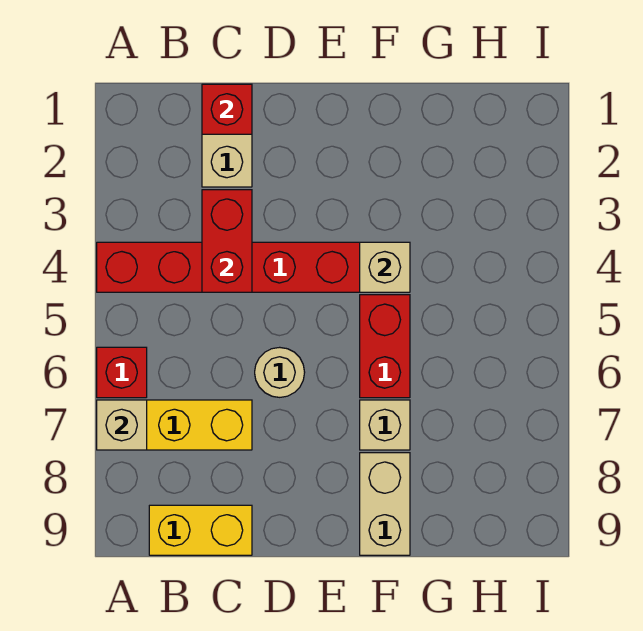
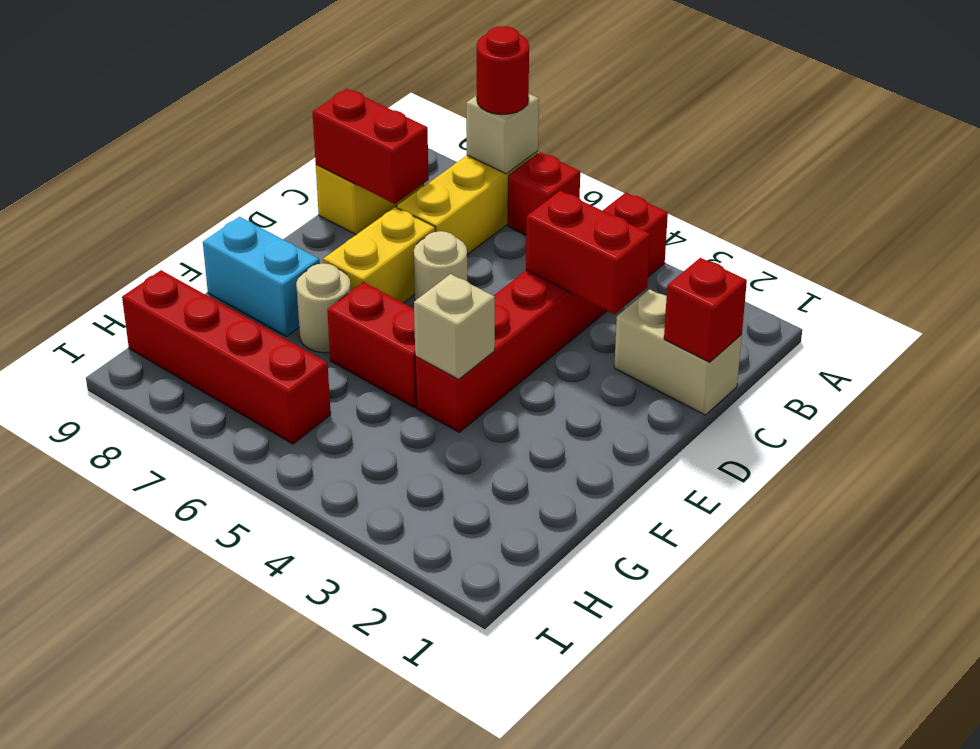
none -> red round brick A7 level 3
none -> red brick C8:C9 level 2
none -> yellow brick D7:E7 level 1
tan brick F7 level 1 -> tan round brick F7 level 1
tan brick F8:F9 level 1 -> cyan brick F8:F9 level 1
none -> red brick H6:H9 level 1

